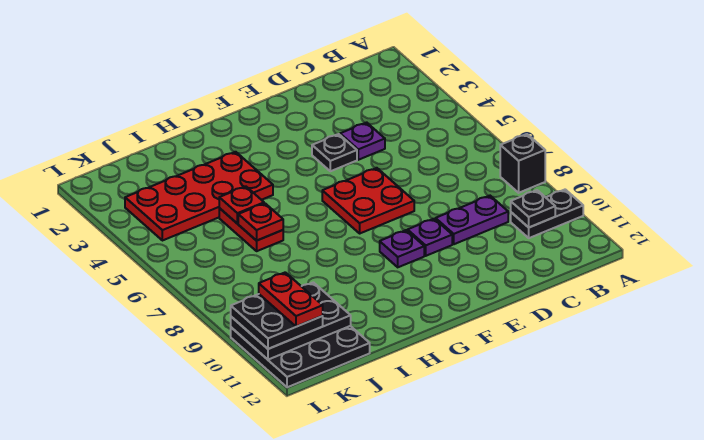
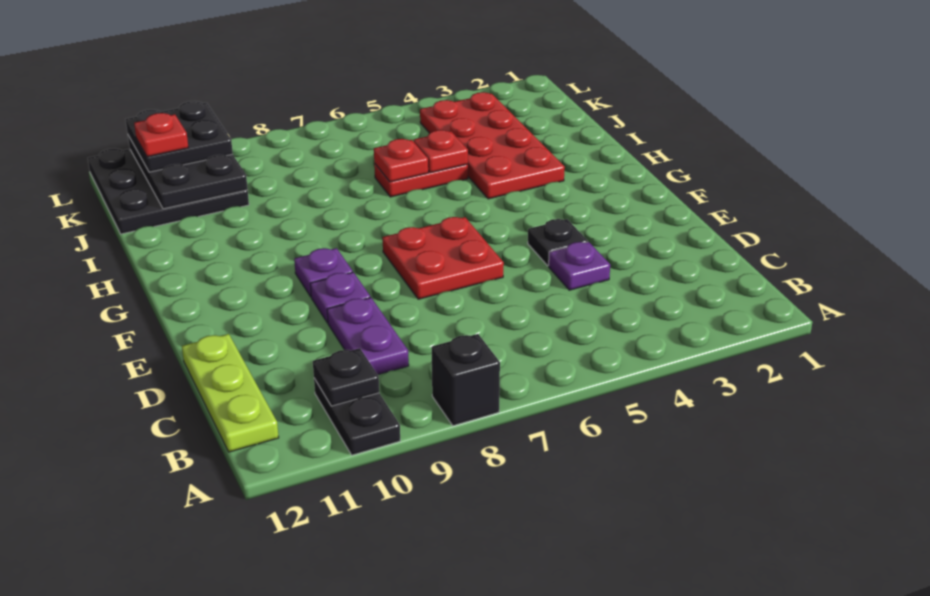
none -> lime plate B12:D12 level 1
red plate K10:K11 level 4 -> red plate K11 level 4

